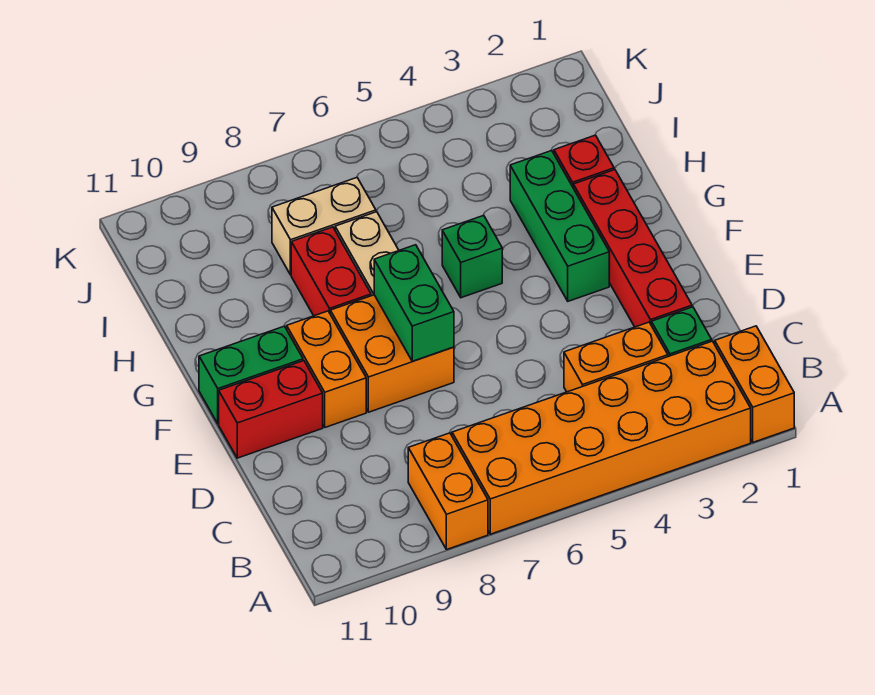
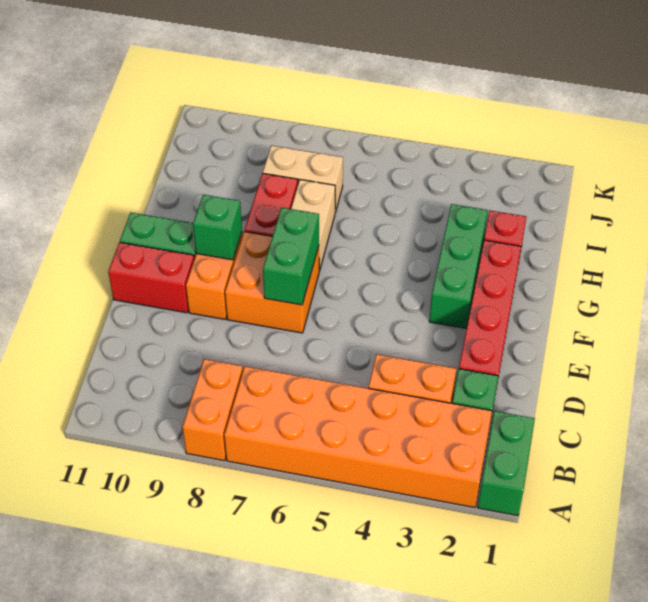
orange brick A1:B1 level 1 -> green brick A1:B1 level 1
green brick G5 level 1 -> green brick F9 level 2

